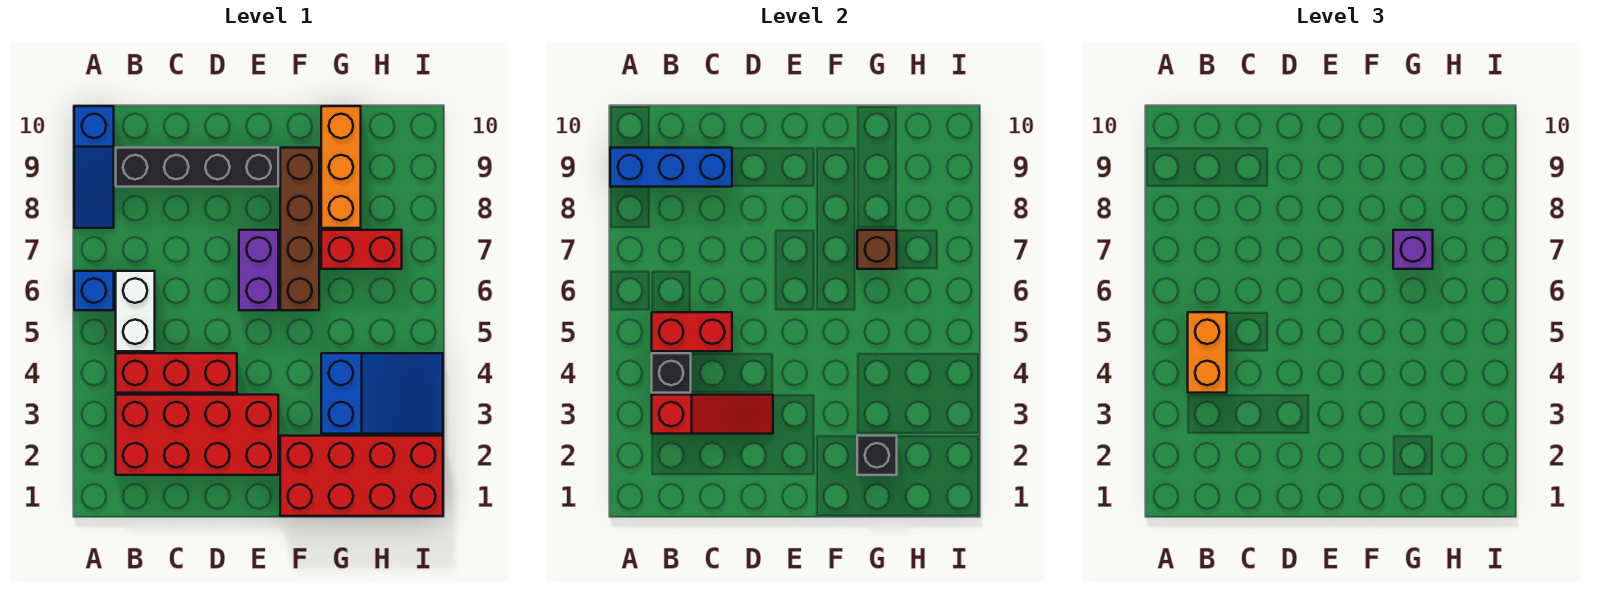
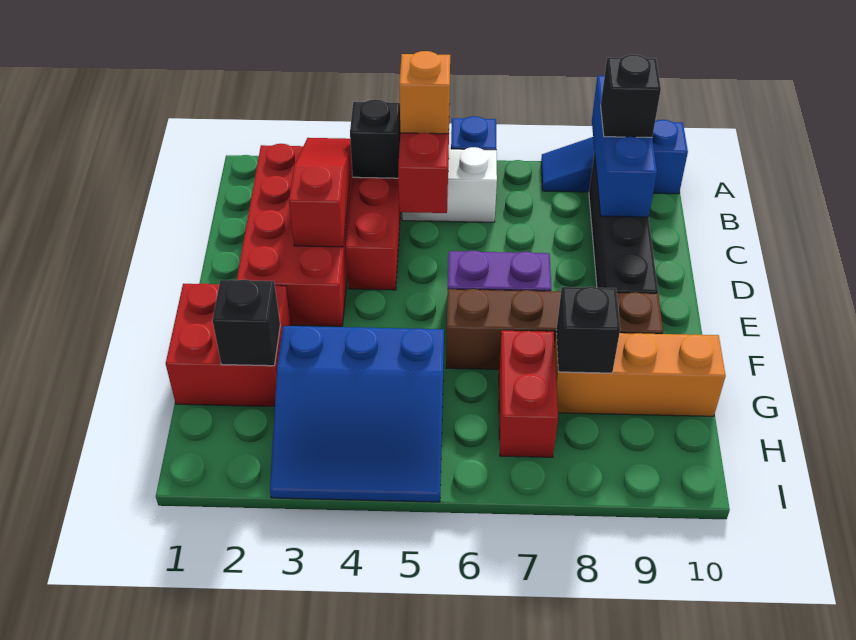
red slope B3:D3 level 2 top B -> red slope B3:D3 level 2 top D
orange brick B4:B5 level 3 -> orange brick B5 level 3
none -> black brick B9 level 3
red brick F1:I2 level 1 -> red brick F1:G2 level 1
blue slope G3:I4 level 1 top G -> blue slope G3:I5 level 1 top G
brown brick G7 level 2 -> none
purple brick G7 level 3 -> none
none -> black brick G8 level 2

